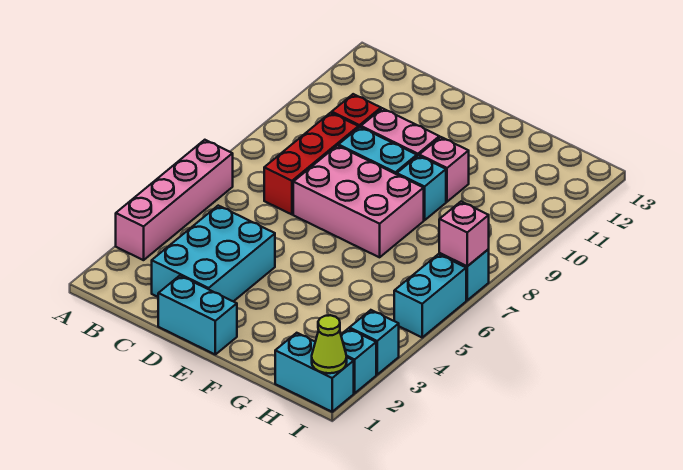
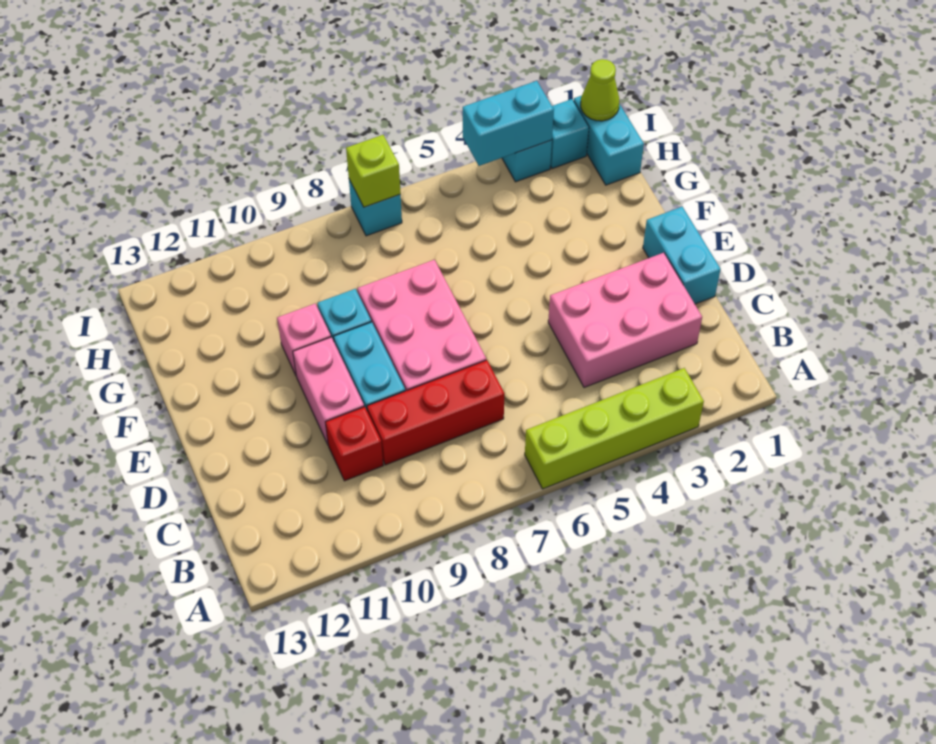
pink brick A3:A6 level 1 -> lime brick A3:A6 level 1
cyan brick C2:D4 level 1 -> pink brick C2:D4 level 1
cyan brick I5:I6 level 1 -> cyan brick I3:I4 level 2
pink brick I7 level 2 -> lime brick I7 level 2

